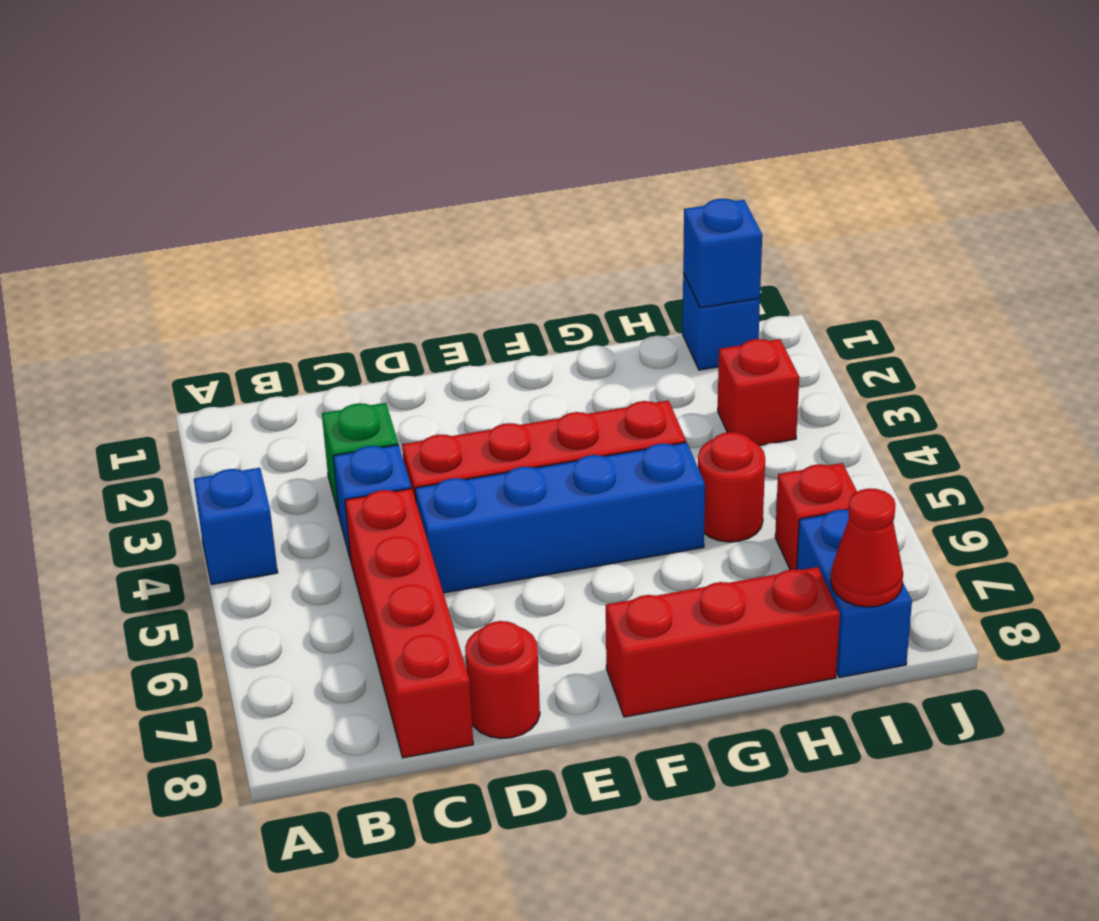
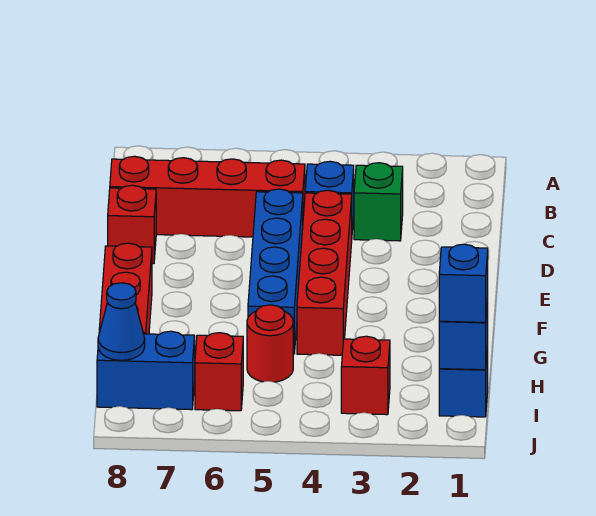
blue brick A4 level 1 -> blue brick I1 level 3
red round brick D8 level 1 -> red brick D8 level 1
red cone I8 level 2 -> blue cone I8 level 2

